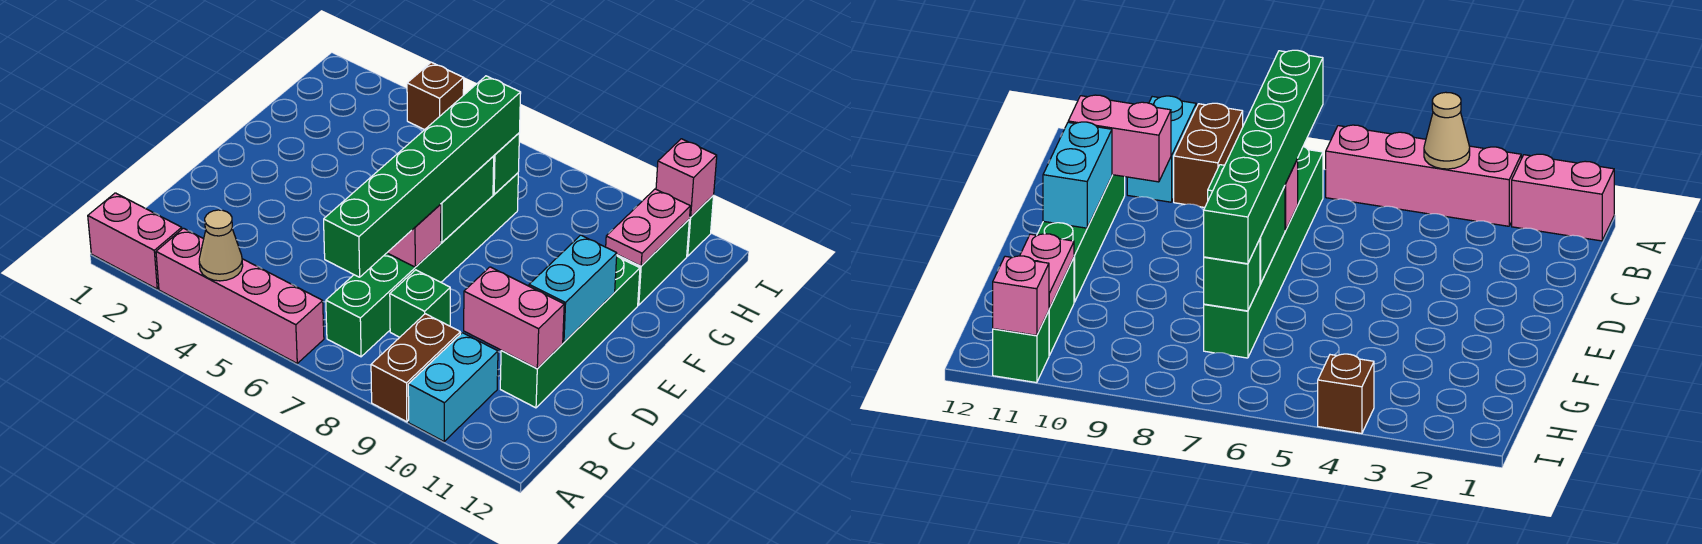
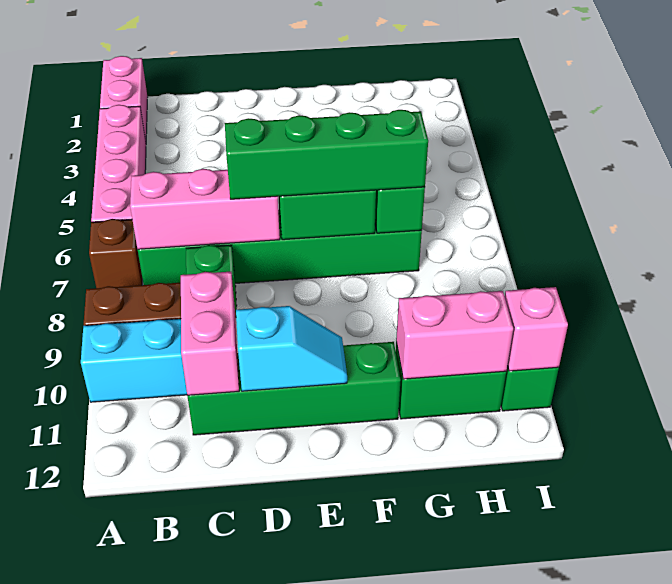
tan cone A4 level 2 -> none
green brick B7:G7 level 3 -> green brick D7:G7 level 3
pink brick D7 level 2 -> pink brick B7:D7 level 2
cyan brick D11:E11 level 2 -> cyan slope D11:E11 level 2 top D
pink plate G11:H11 level 2 -> pink brick G11:H11 level 2
brown brick I4 level 1 -> brown brick A7 level 1

